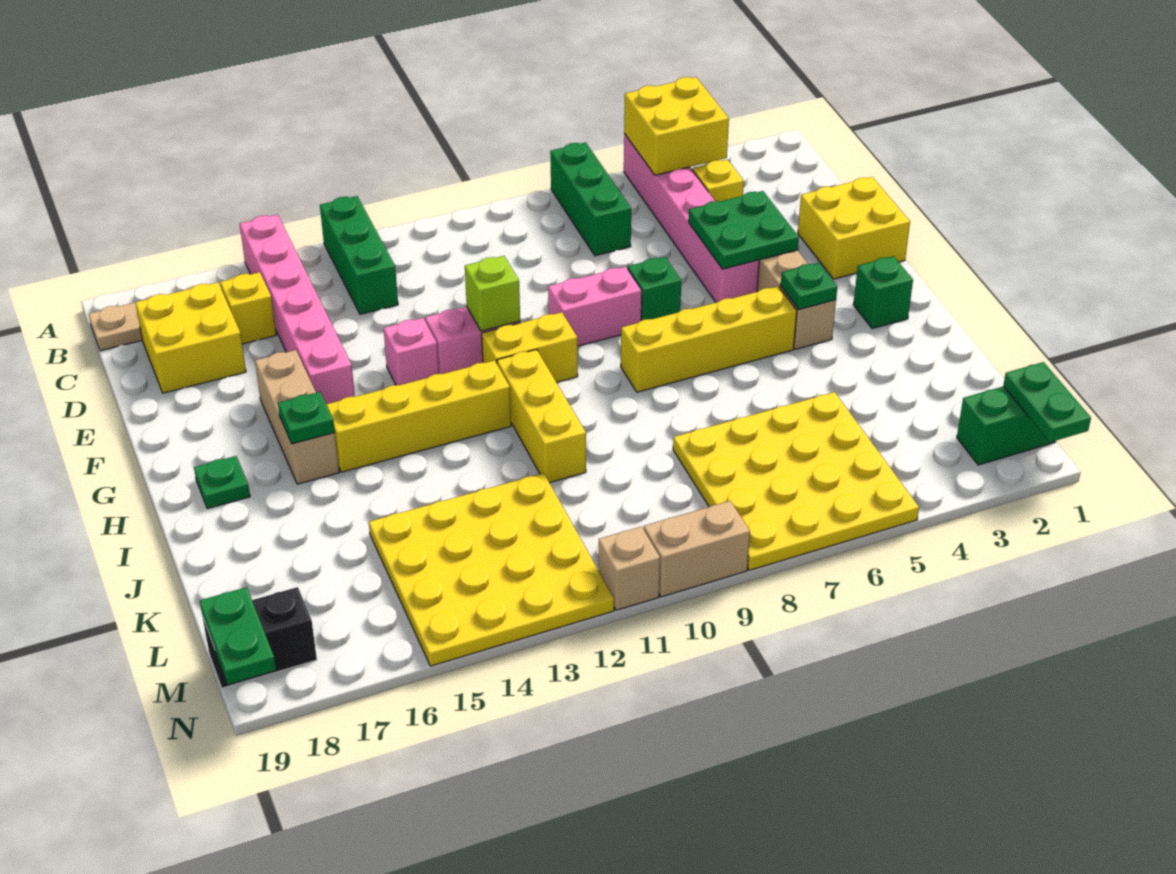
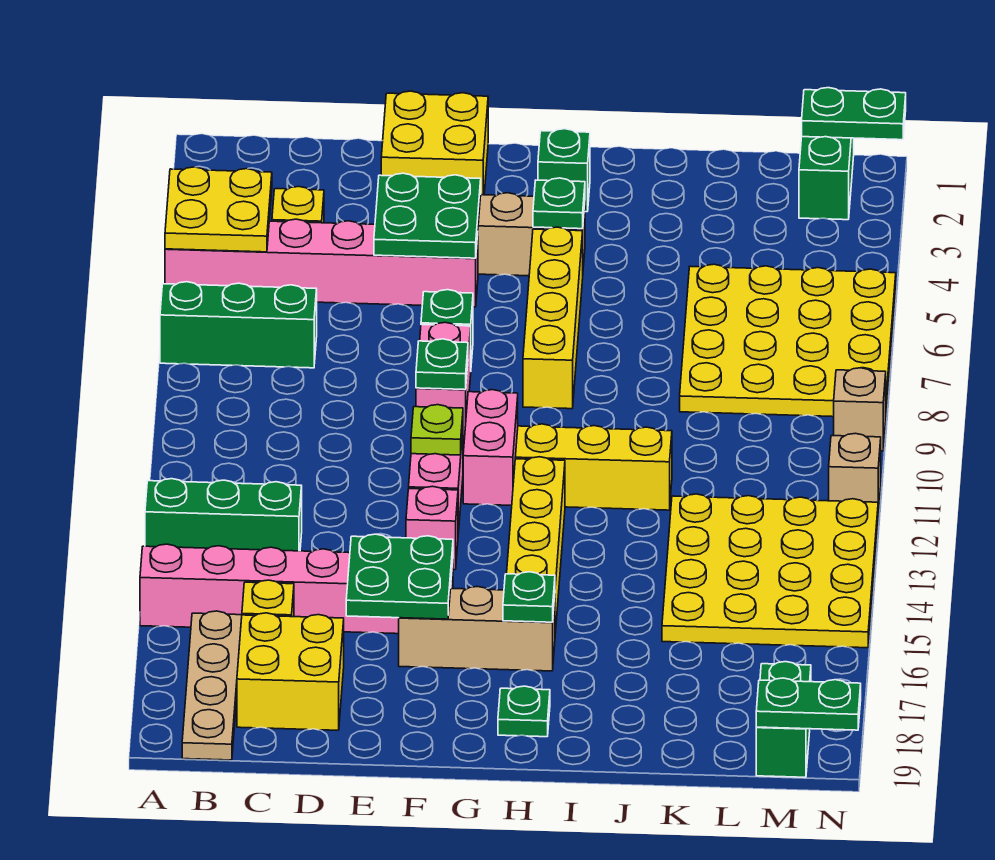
yellow brick A4:B5 level 2 -> yellow plate A4:B5 level 2
none -> green plate E15:F16 level 2
none -> green plate F9 level 2
lime brick F11 level 2 -> lime plate F11 level 2
yellow brick G10:G11 level 1 -> pink brick G10:G11 level 1
black brick M18:M19 level 1 -> green brick M18:M19 level 1
tan brick N9:N10 level 1 -> tan brick N9 level 1

